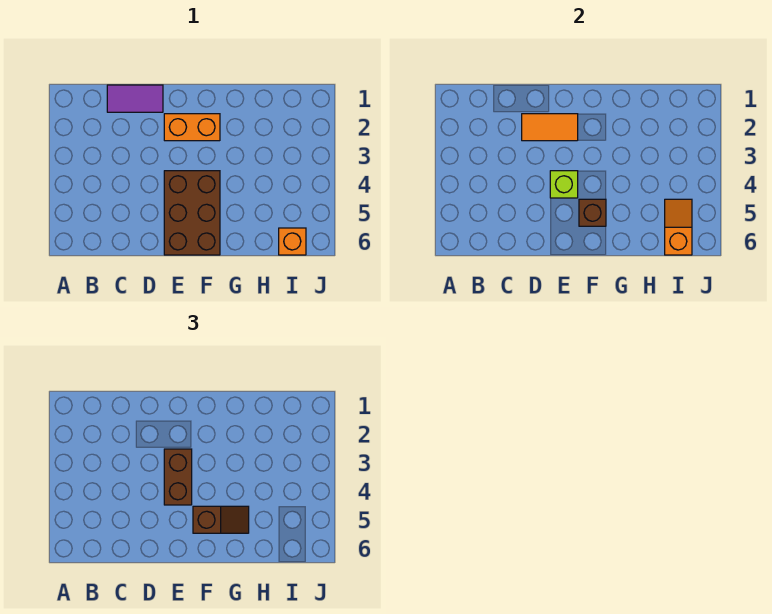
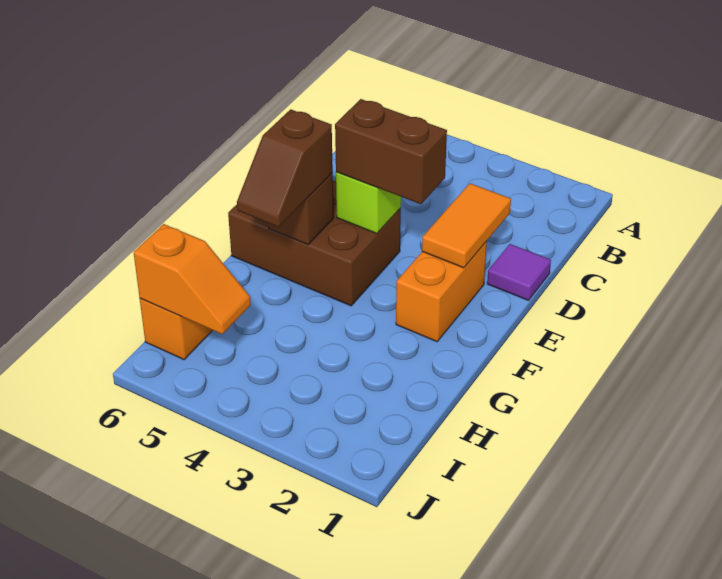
purple tile C1:D1 level 1 -> purple tile D1 level 1

